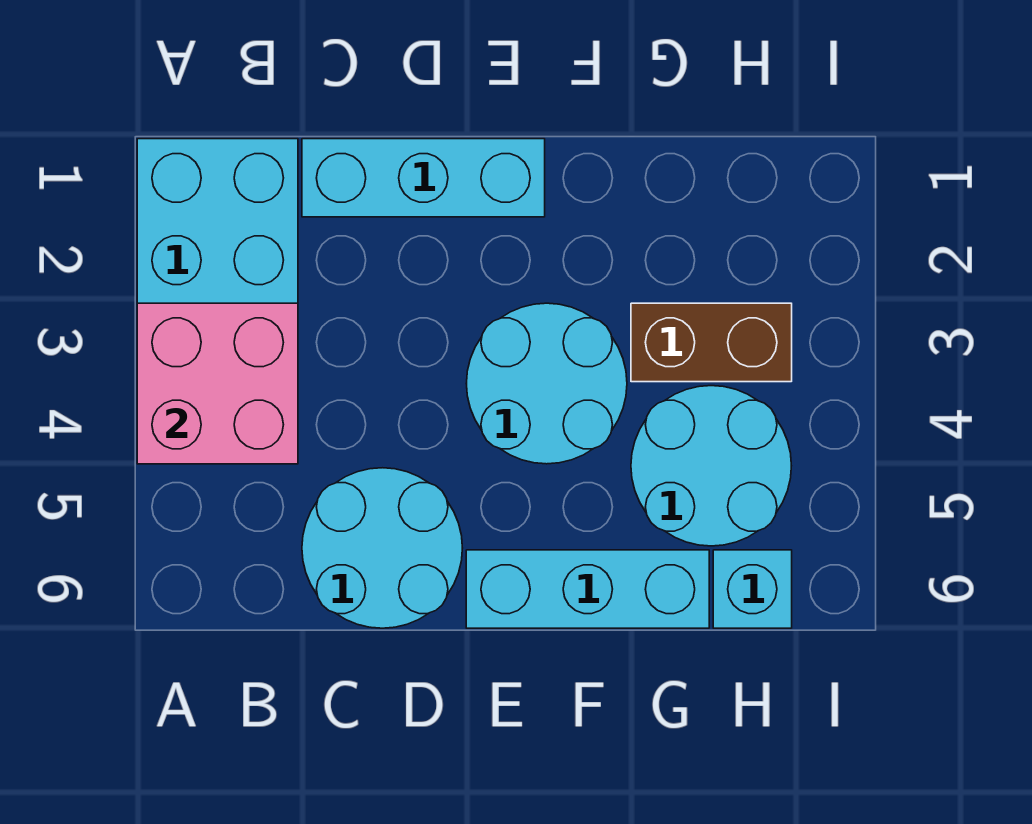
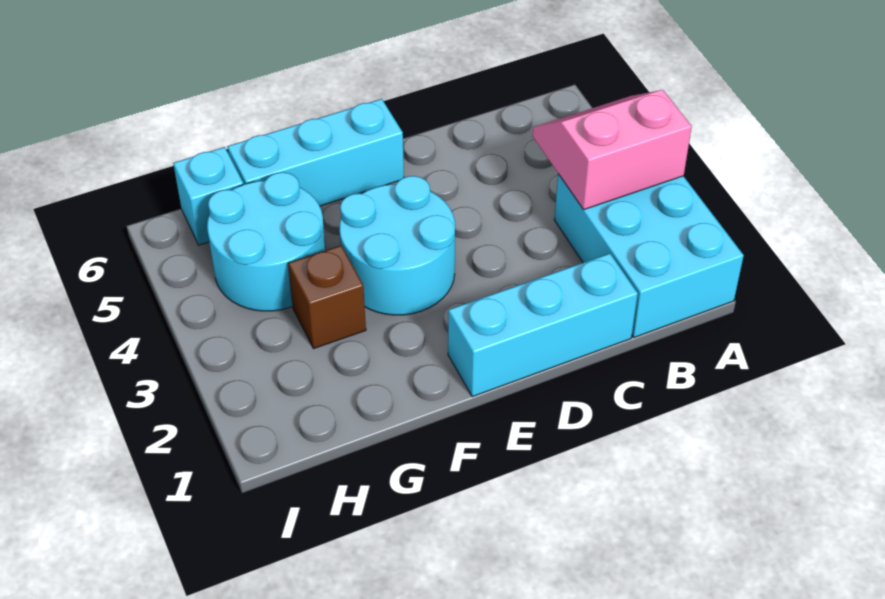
pink brick A3:B4 level 2 -> pink slope A3:B4 level 2 top 3
cyan round brick C5:D6 level 1 -> none
brown brick G3:H3 level 1 -> brown brick G3 level 1

